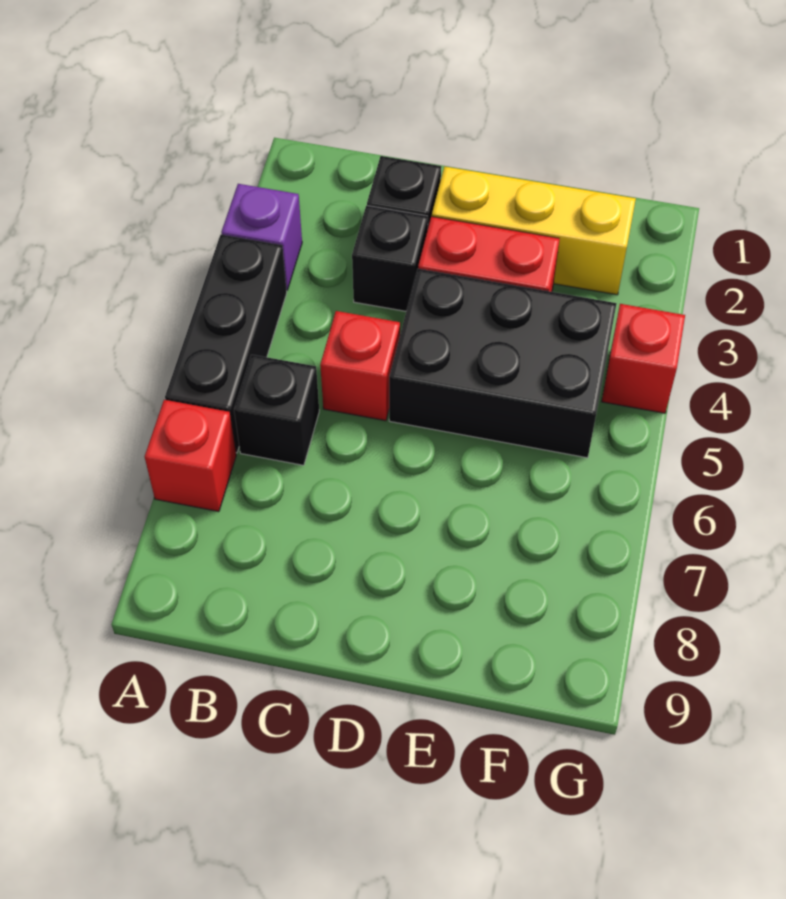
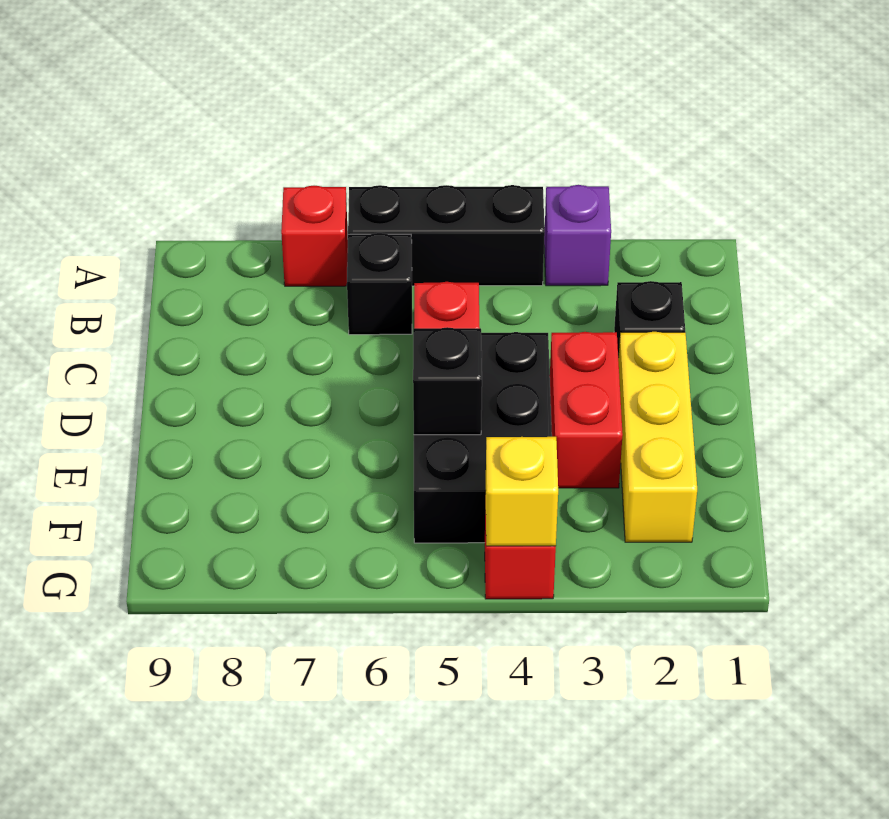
black brick C3 level 1 -> black brick E5 level 2
none -> yellow brick G4 level 2

